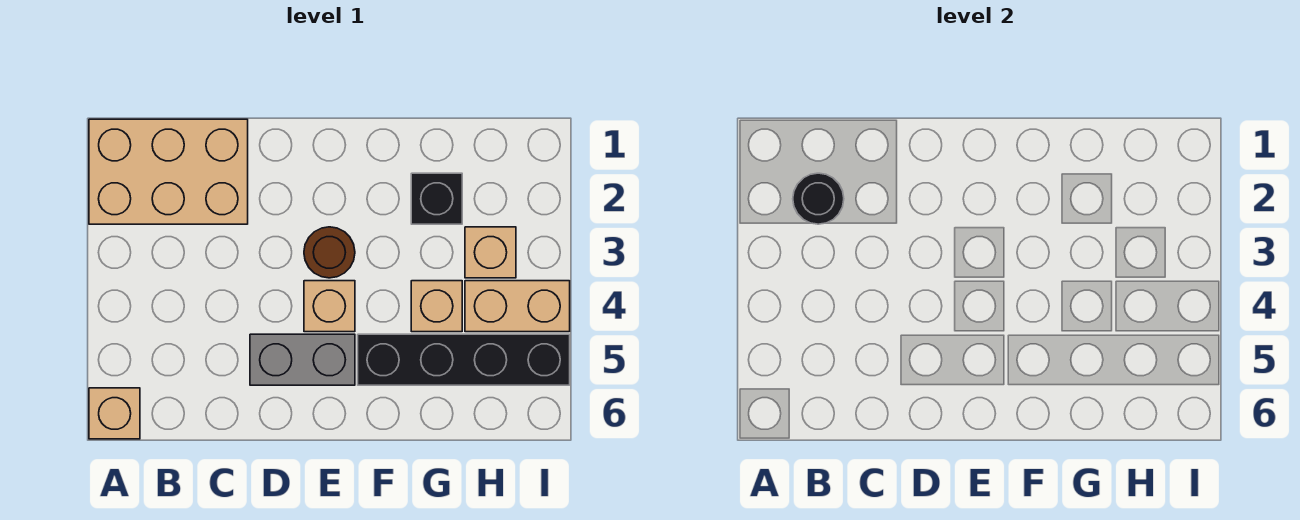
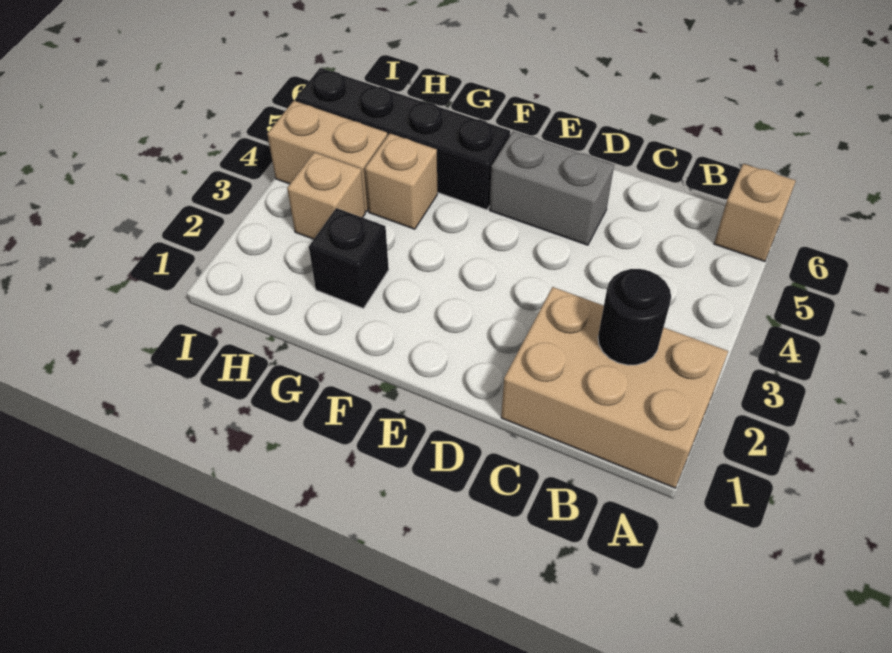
brown round brick E3 level 1 -> none
tan brick E4 level 1 -> none

